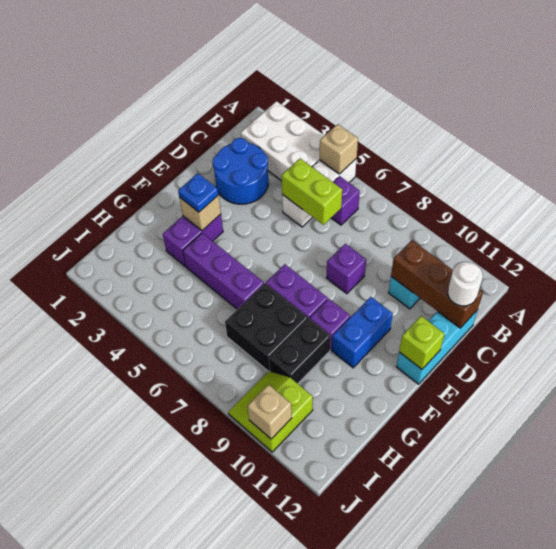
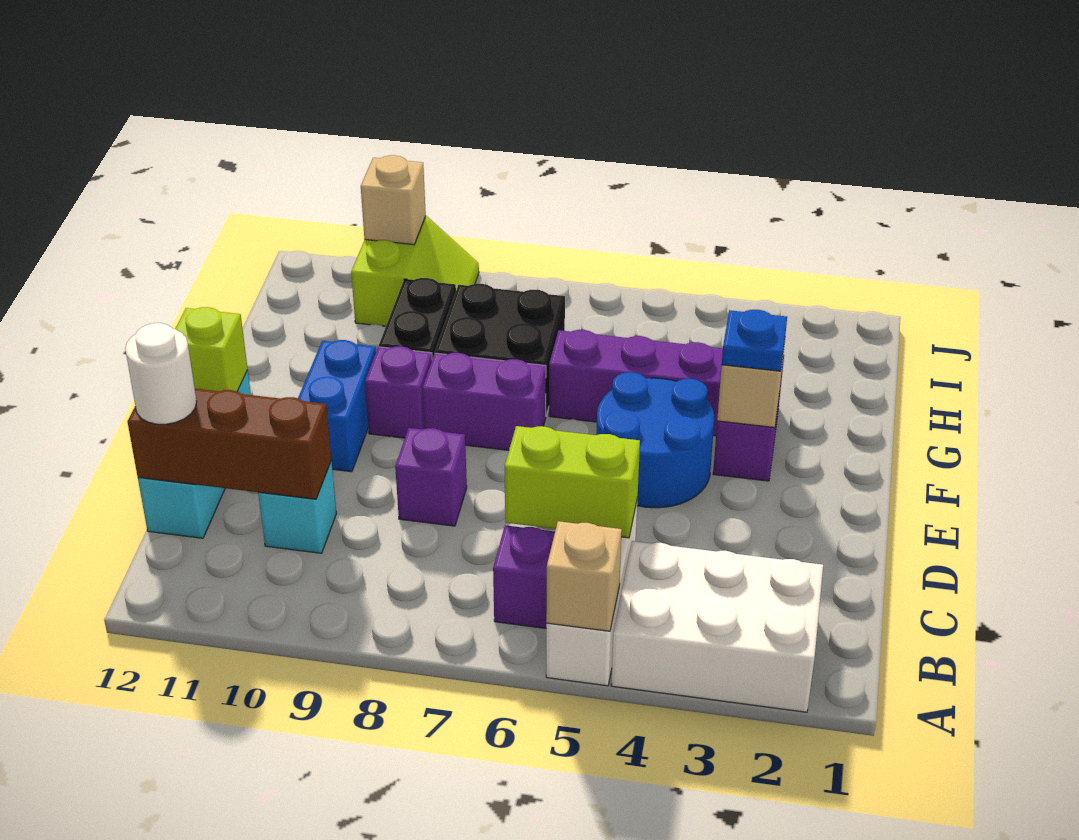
blue round brick C2:D3 level 1 -> blue round brick E4:F5 level 1

